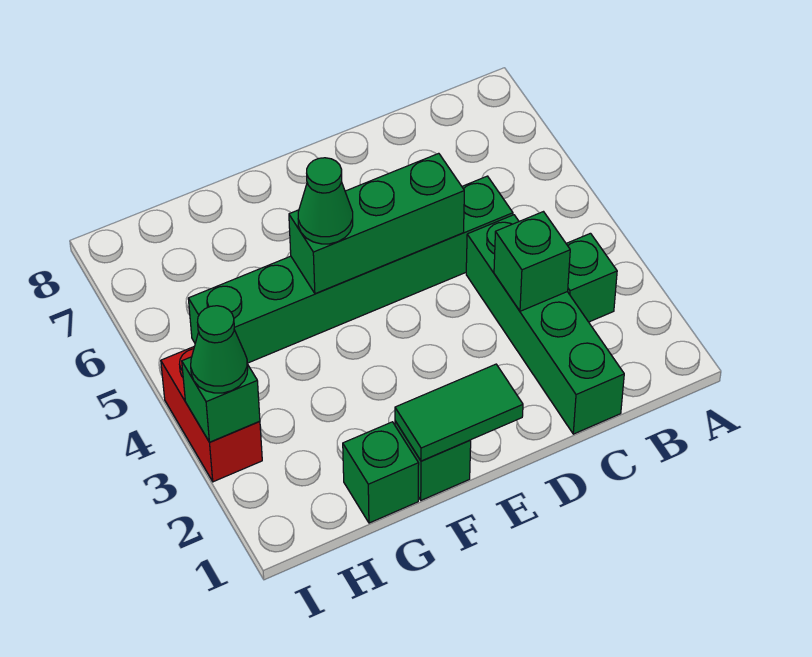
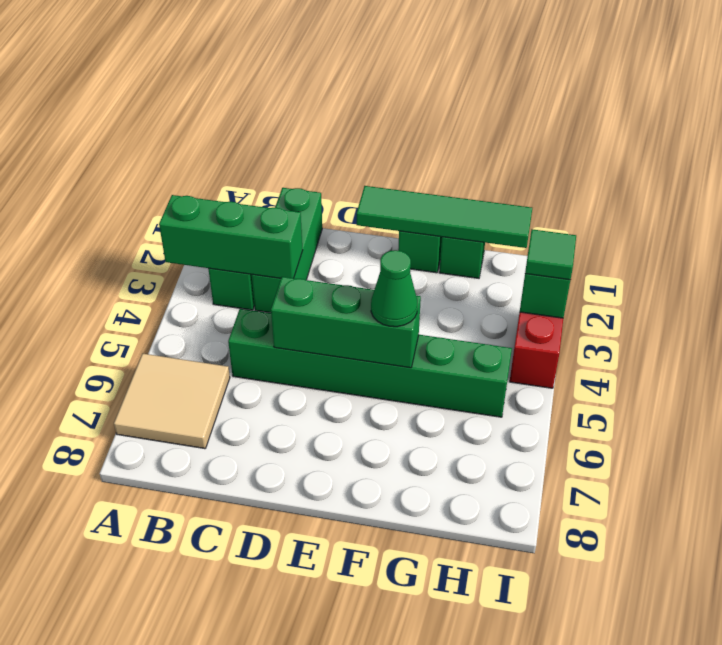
none -> tan tile A6:B7 level 1
green brick C1:C4 level 1 -> green brick C1:C3 level 1
green brick C3 level 2 -> green brick A3:C3 level 2
green tile E1:F1 level 2 -> green tile E1:H1 level 2
green cone I3 level 3 -> green tile I3 level 3

